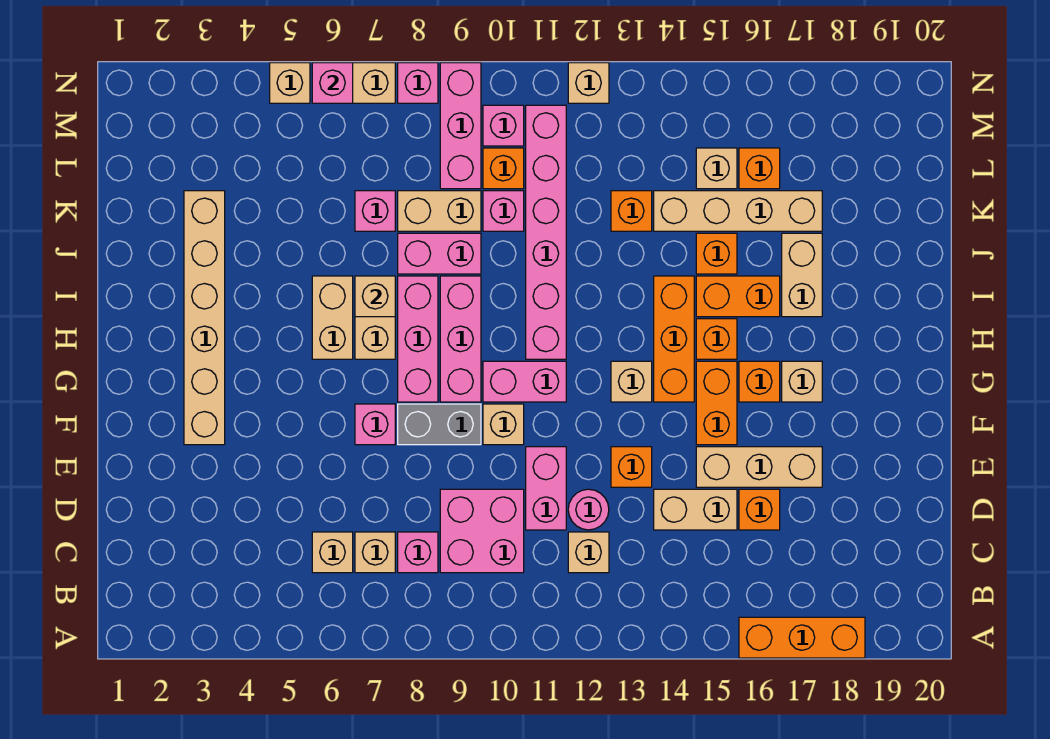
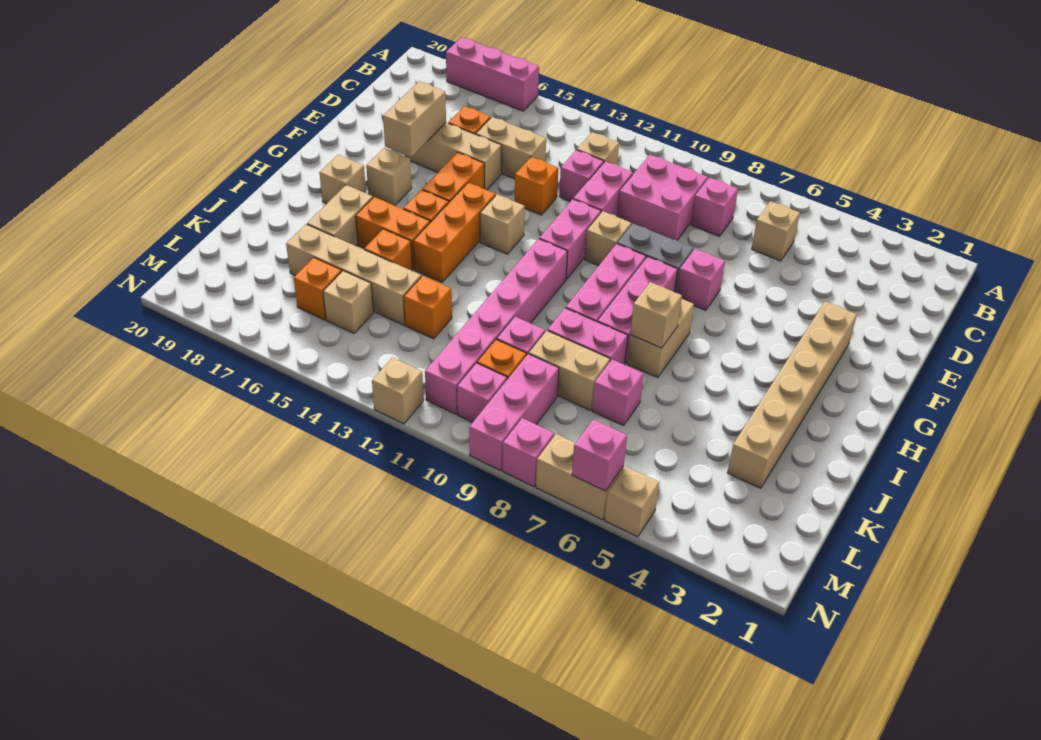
orange brick A16:A18 level 1 -> pink brick A16:A18 level 1
tan brick C7 level 1 -> tan brick H18 level 1
pink round brick D12 level 1 -> pink brick D12 level 1
pink brick G10:G11 level 1 -> pink brick F11:G11 level 1
orange brick G16 level 1 -> none
tan brick H6:I6 level 1 -> tan brick E17:F17 level 2

